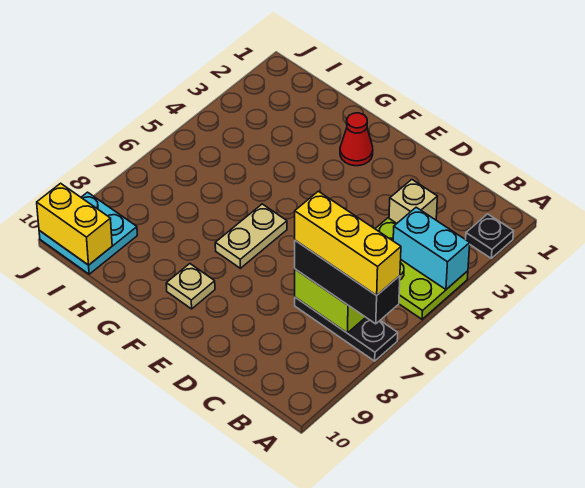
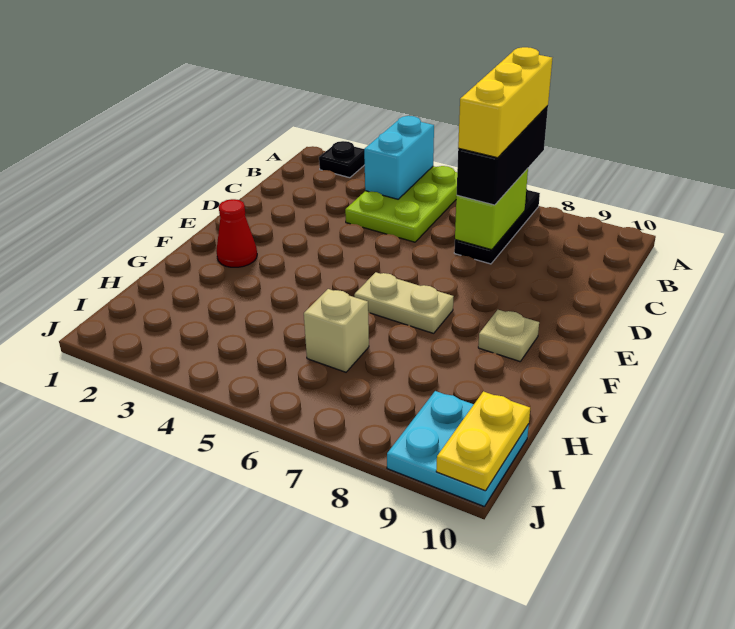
tan brick C3 level 1 -> tan brick H6 level 1
yellow brick I10:J10 level 2 -> yellow plate I10:J10 level 2

